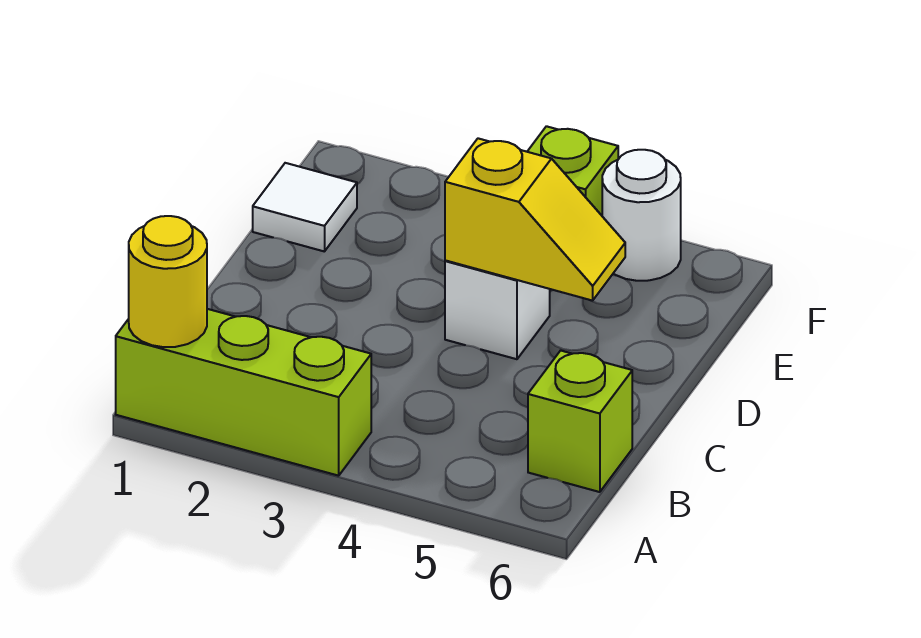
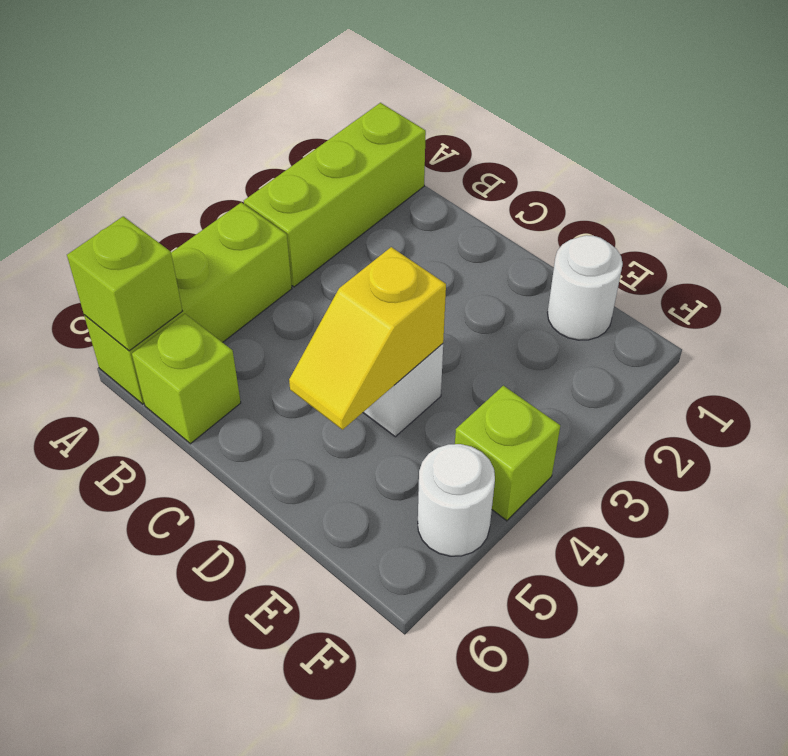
yellow round brick A1 level 2 -> none
none -> lime brick A4:A6 level 1
none -> lime brick A6 level 2
white tile E1 level 1 -> white round brick E1 level 1

